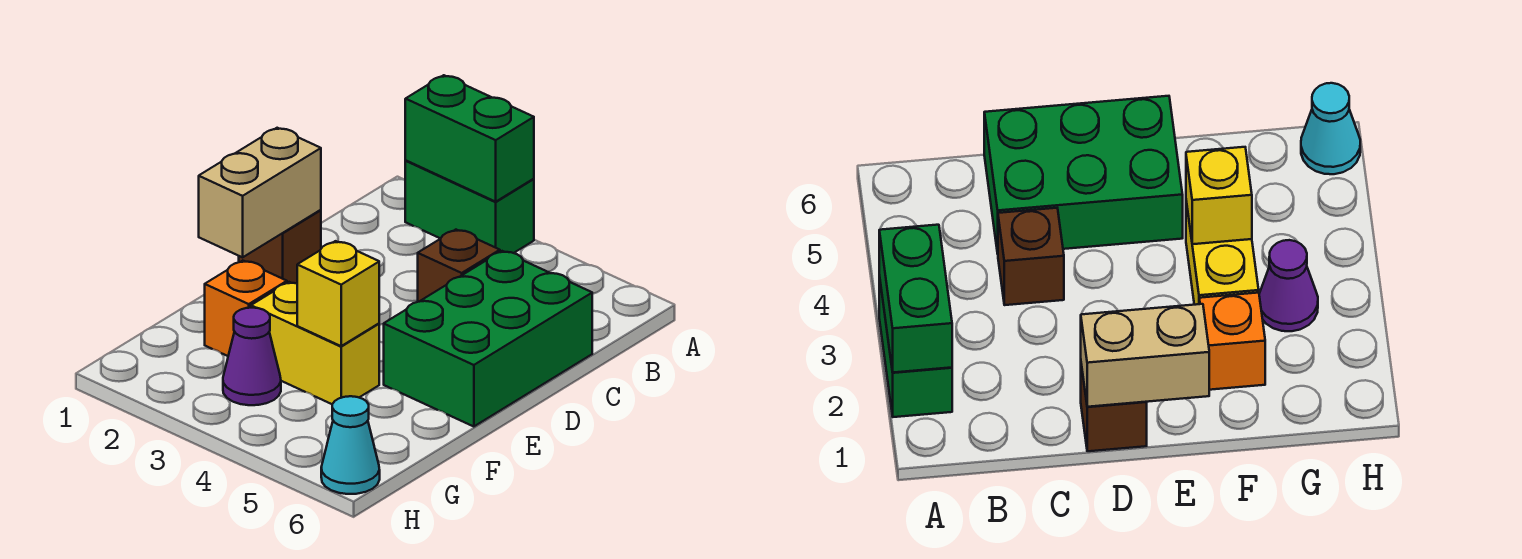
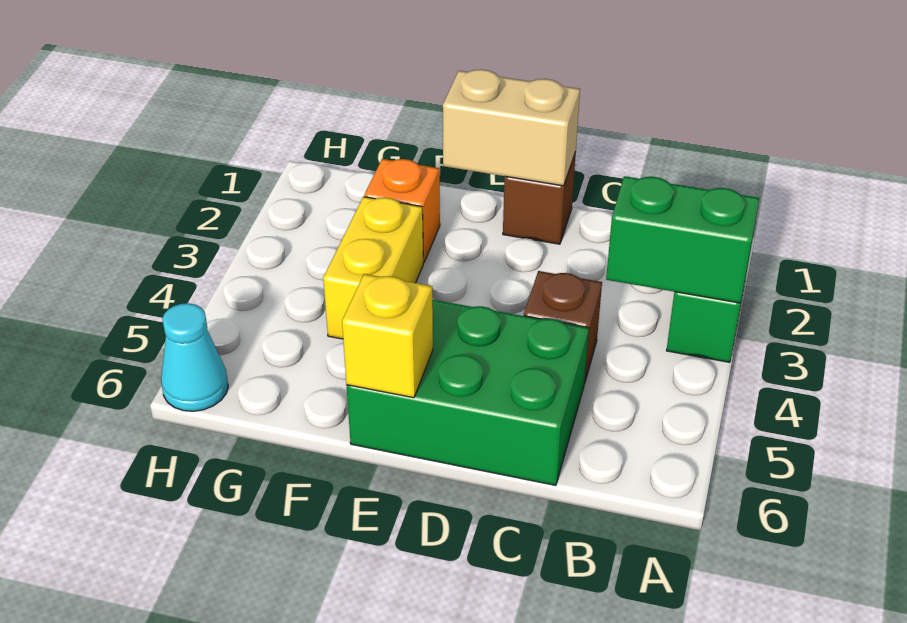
green brick A2:A3 level 2 -> green brick A3:B3 level 2
yellow brick F4 level 2 -> yellow brick E6 level 2
purple cone G3 level 1 -> none

